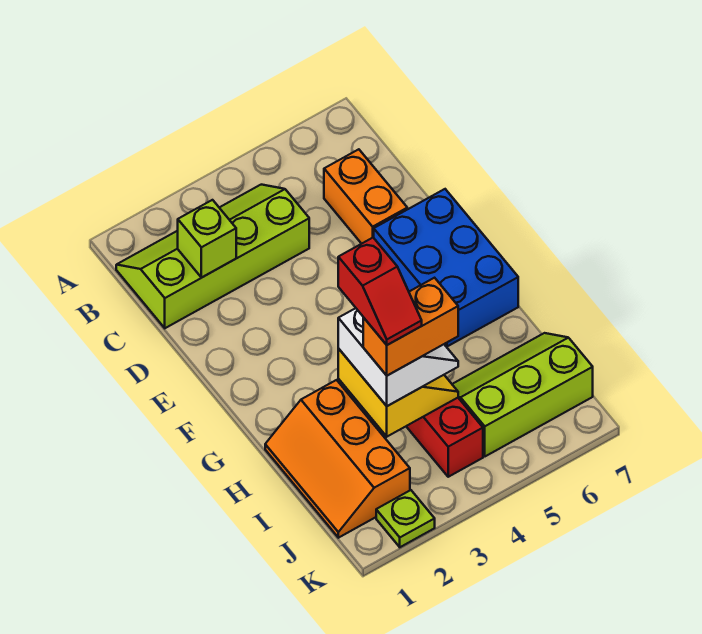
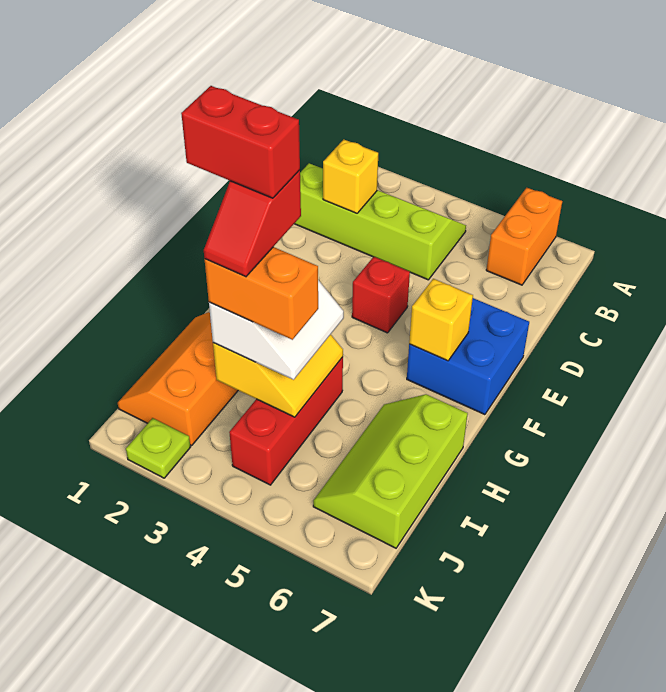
lime brick C2 level 2 -> yellow brick C2 level 2
orange brick C6:D6 level 1 -> orange brick A6:B6 level 1
none -> red brick E4 level 1
blue brick E6:G7 level 1 -> blue brick E6:F7 level 1
none -> yellow brick F6 level 2
none -> red brick H2:H3 level 6
lime slope I5:J7 level 1 top J -> lime slope H6:J7 level 1 top 7

